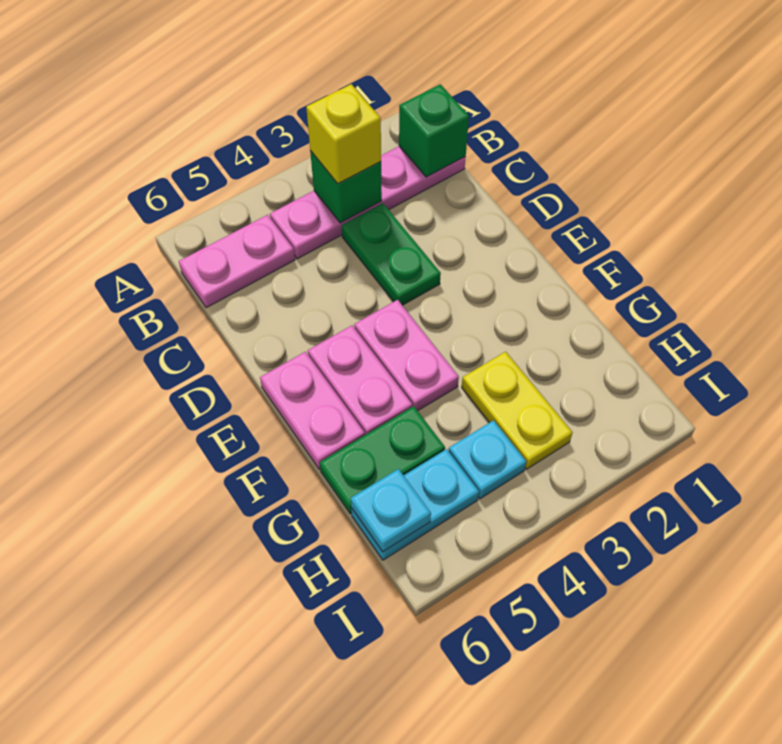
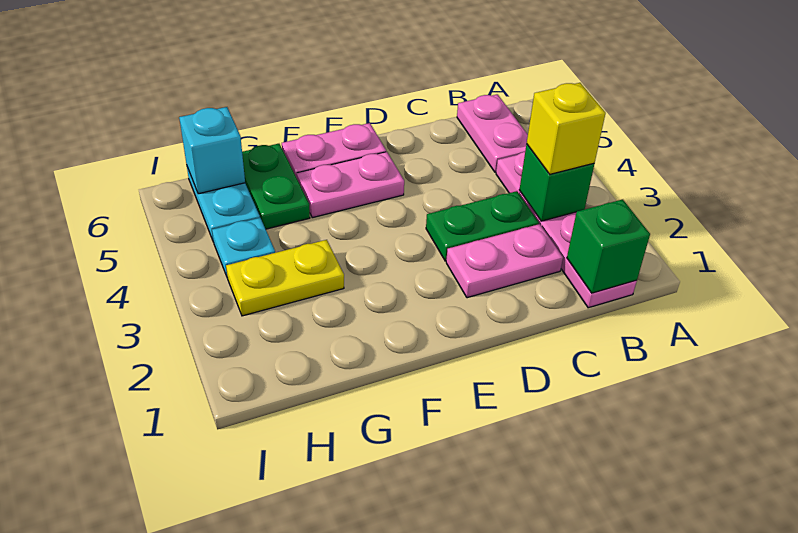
pink plate E4:F4 level 1 -> pink plate C2:D2 level 1
cyan plate H6 level 2 -> cyan brick H6 level 2

